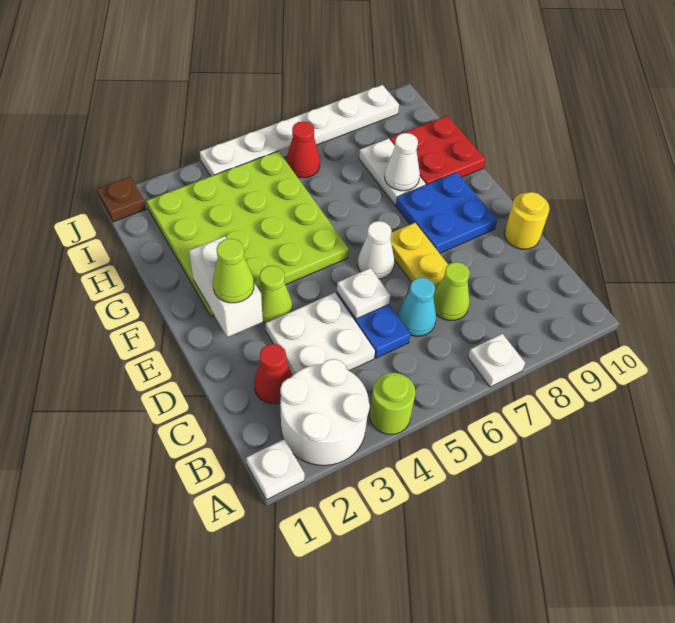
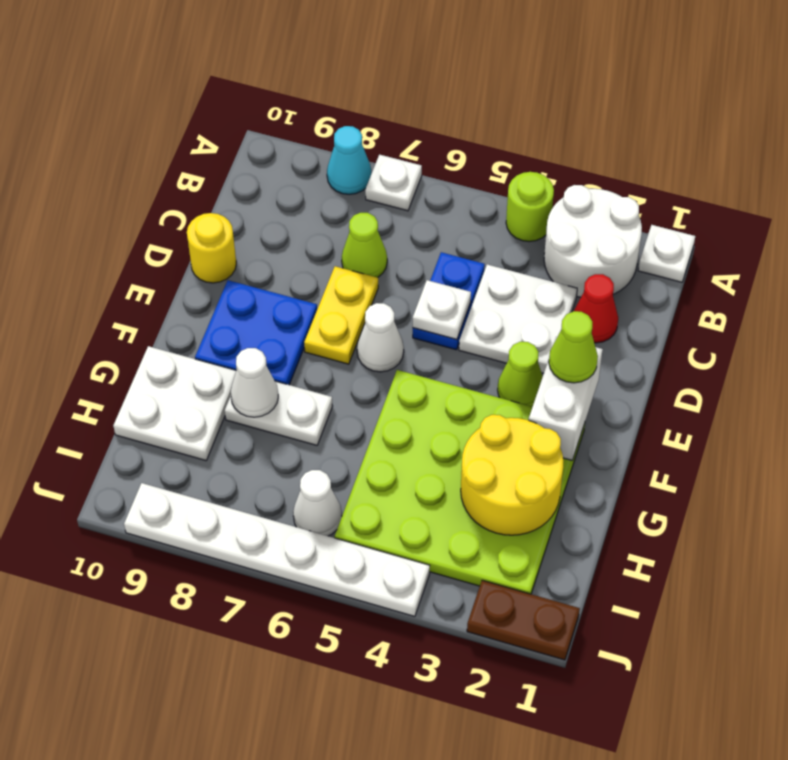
cyan cone C6 level 1 -> cyan cone A8 level 1
none -> yellow round brick G2:H3 level 2
white plate G8:H8 level 1 -> white plate G7:G8 level 1
red plate G9:H10 level 1 -> white plate G9:H10 level 1
red cone I6 level 1 -> white cone I6 level 1
brown plate J1 level 1 -> brown plate J1:J2 level 1

